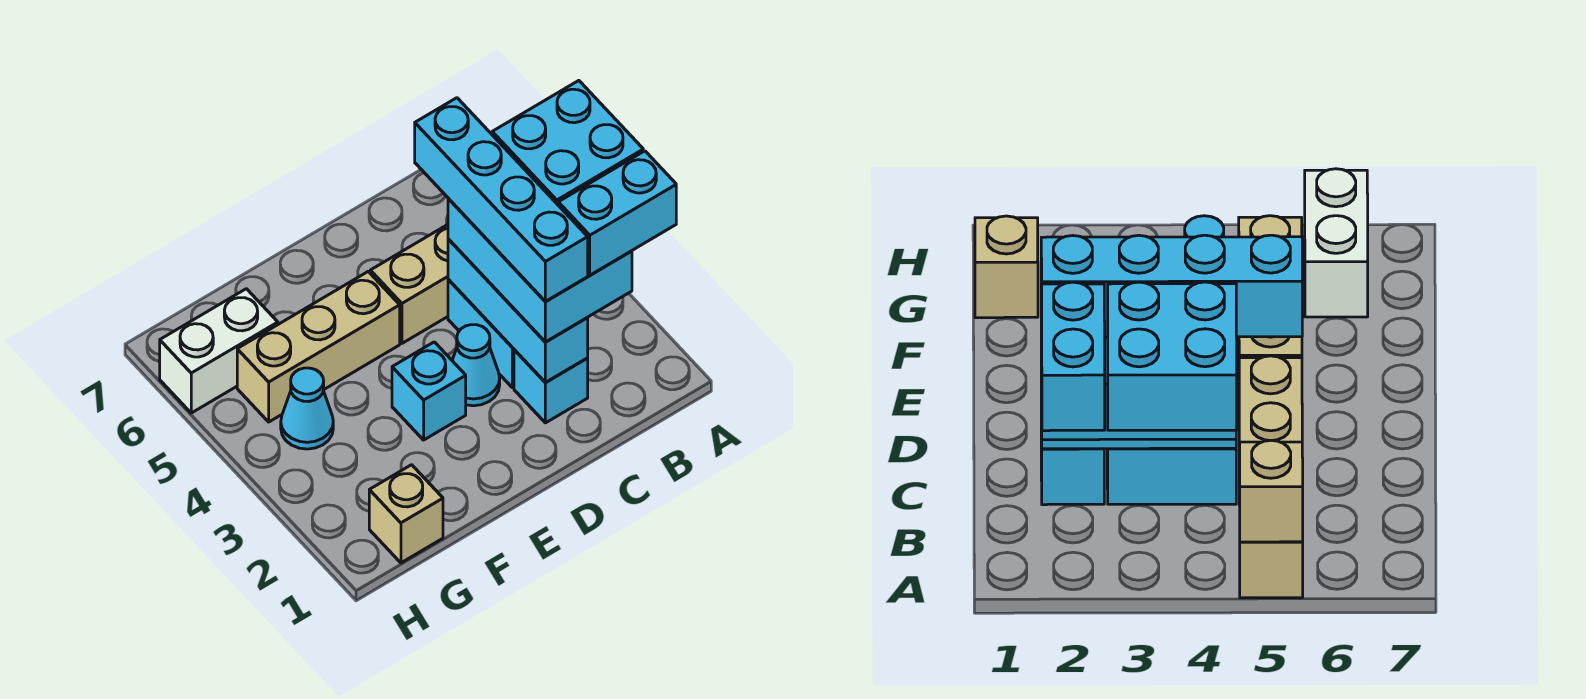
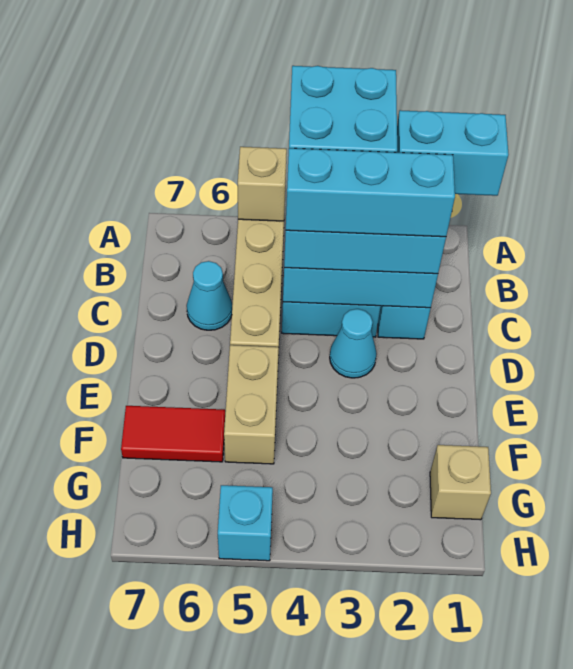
cyan brick A2:B2 level 4 -> cyan brick B1:B2 level 4
cyan brick C2:C5 level 4 -> cyan brick C2:C4 level 4
cyan brick E3 level 1 -> cyan brick H5 level 1
tan brick E5:G5 level 1 -> tan brick E5:F5 level 1
none -> red tile F6:F7 level 1
cyan cone G4 level 1 -> cyan cone C6 level 1
white brick G6:H6 level 1 -> none

